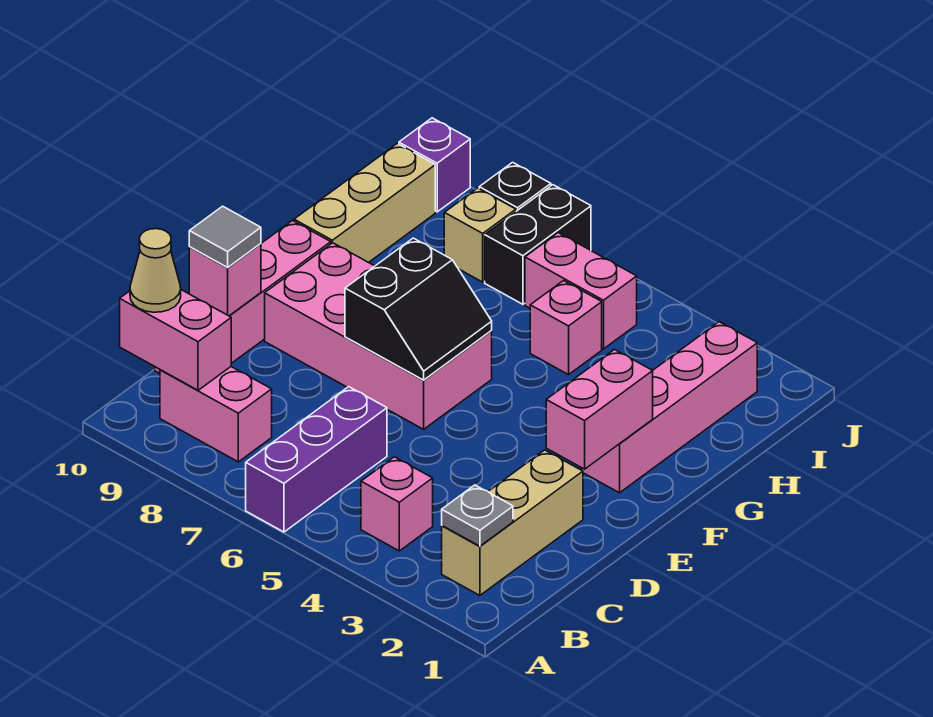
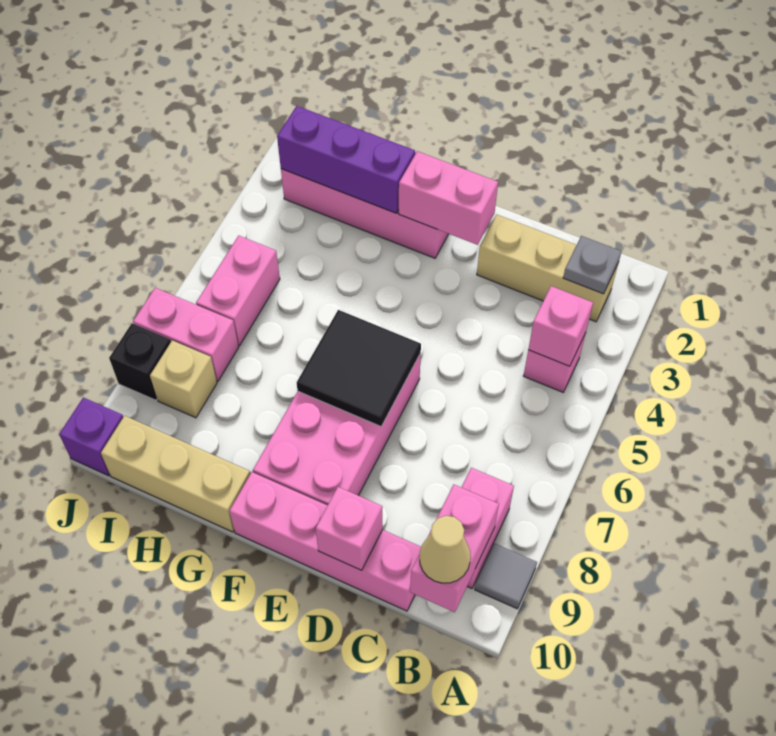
purple brick A6:C6 level 1 -> purple brick G2:I2 level 2
grey tile D10 level 3 -> grey tile A9 level 1
black slope E6:F7 level 2 top 7 -> black tile E6:F7 level 2
pink brick H5 level 1 -> pink brick B4 level 2
black brick I7:J7 level 1 -> pink brick I7:J7 level 1

